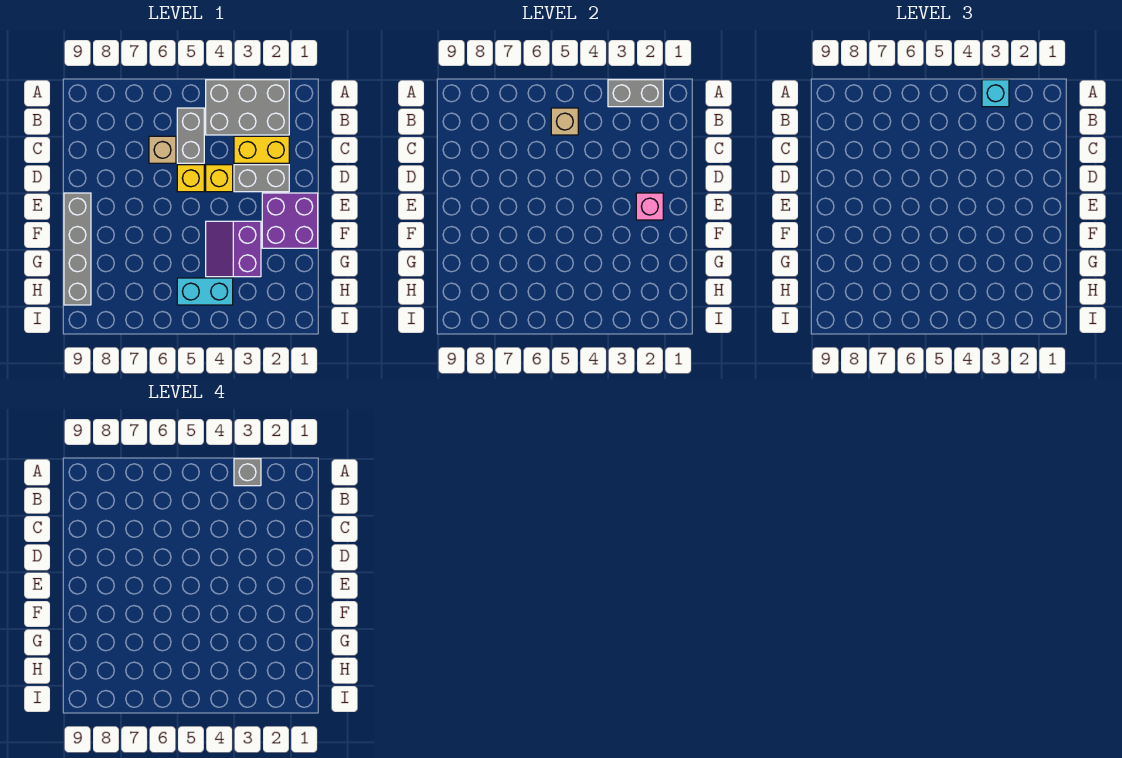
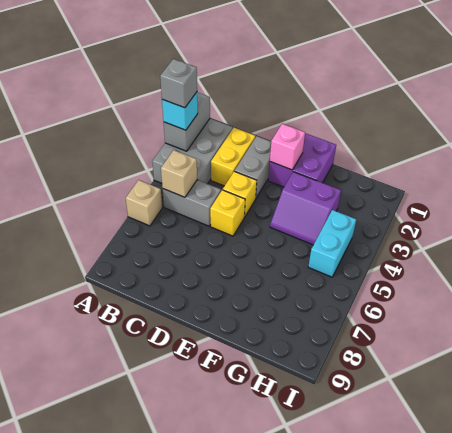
tan brick C6 level 1 -> tan brick A6 level 1
grey brick E9:H9 level 1 -> none

